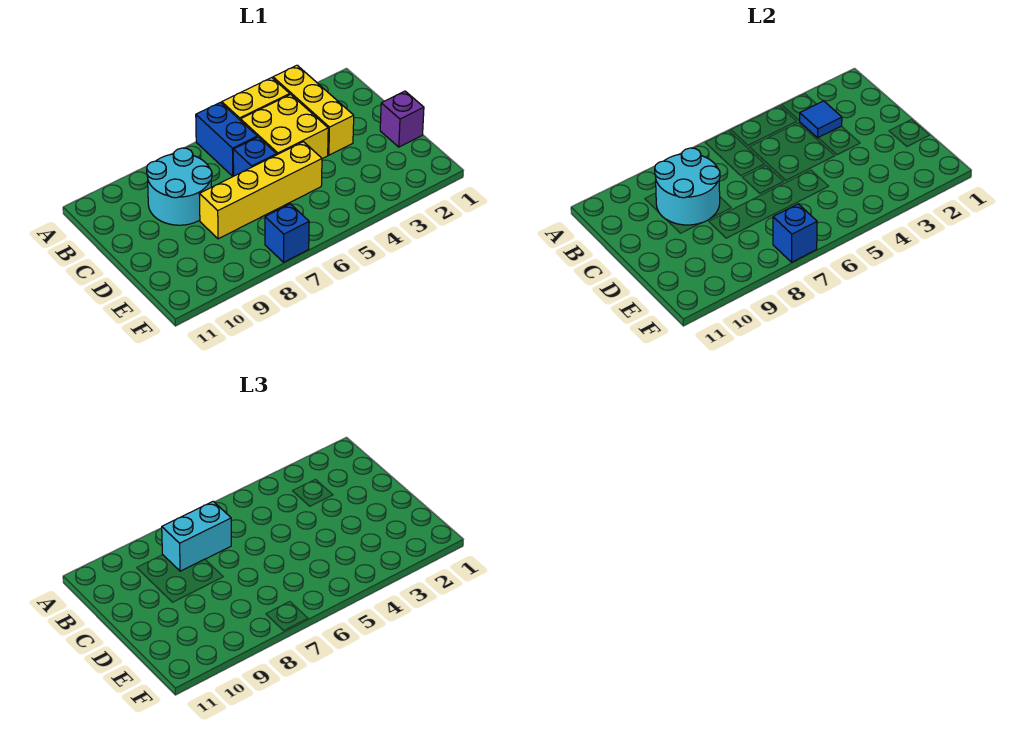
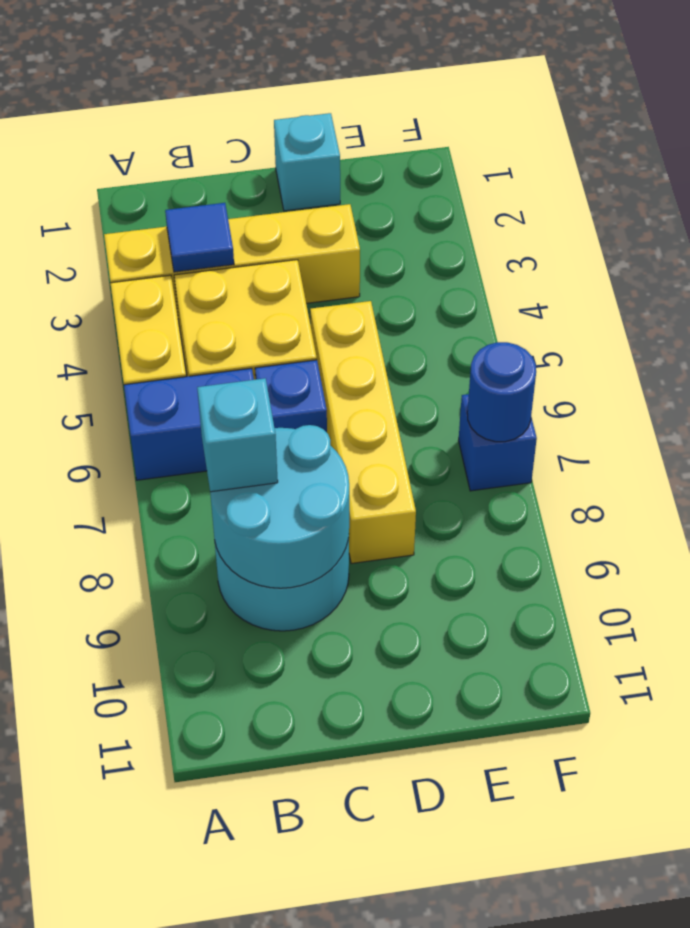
yellow brick A3:C3 level 1 -> yellow brick A3:D3 level 1
cyan brick B7:B8 level 3 -> cyan brick B8 level 3
purple brick D1 level 1 -> cyan brick D1 level 1
blue brick F7 level 2 -> blue round brick F7 level 2

